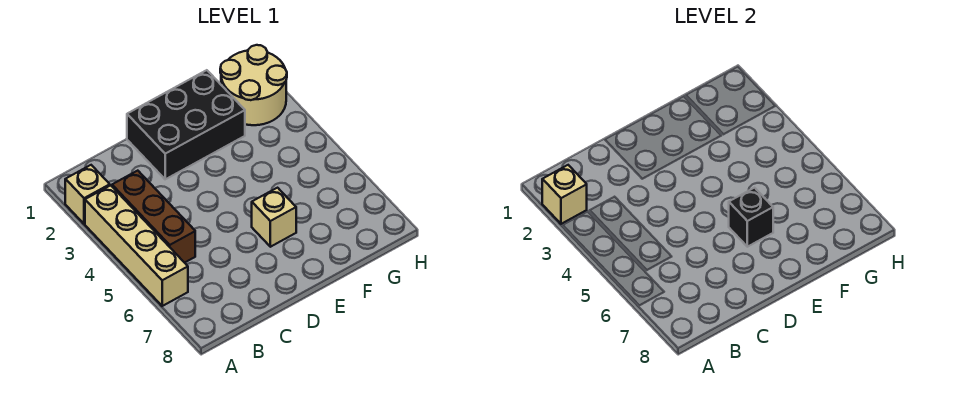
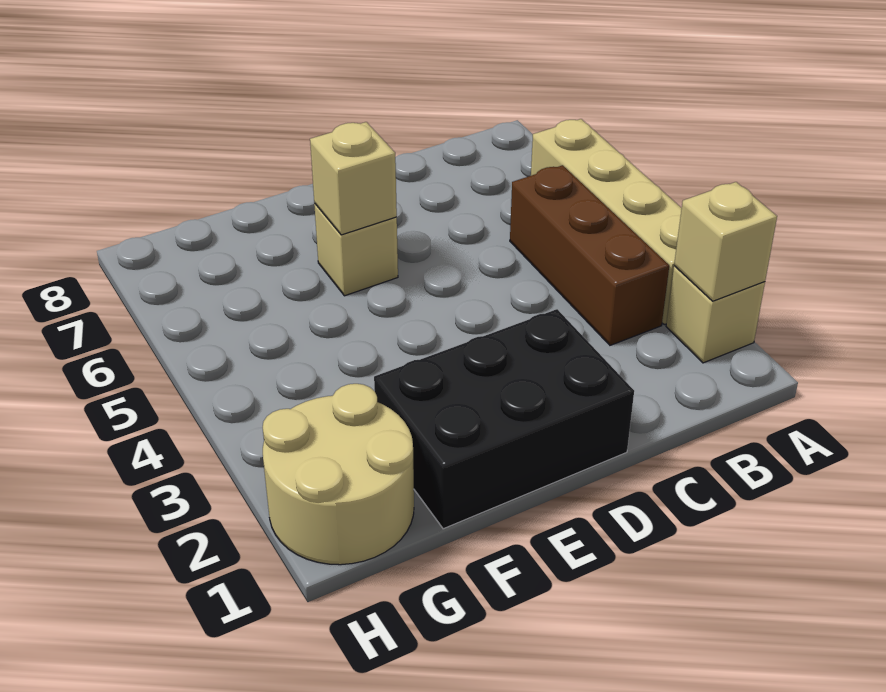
black brick E6 level 2 -> tan brick E6 level 2

